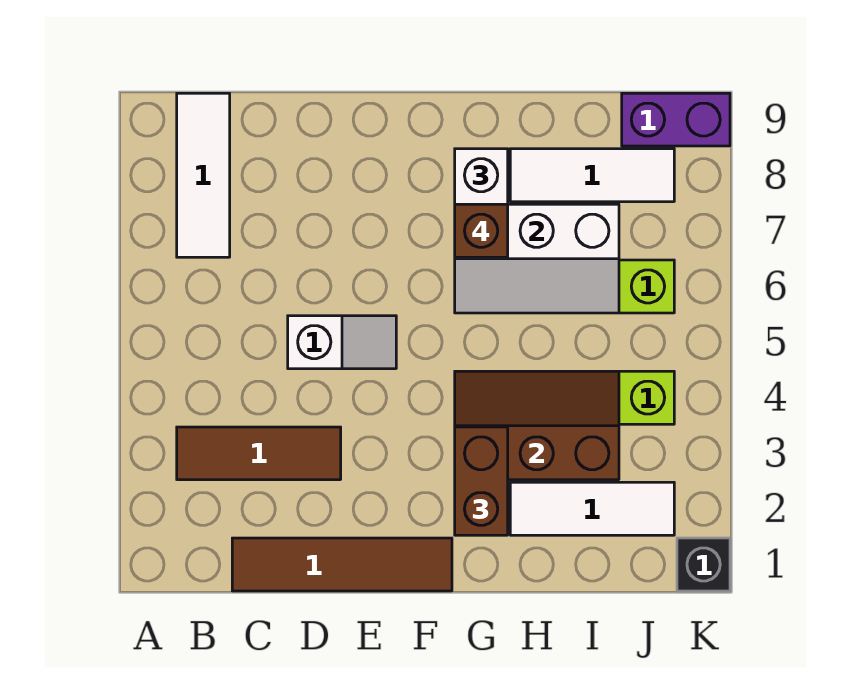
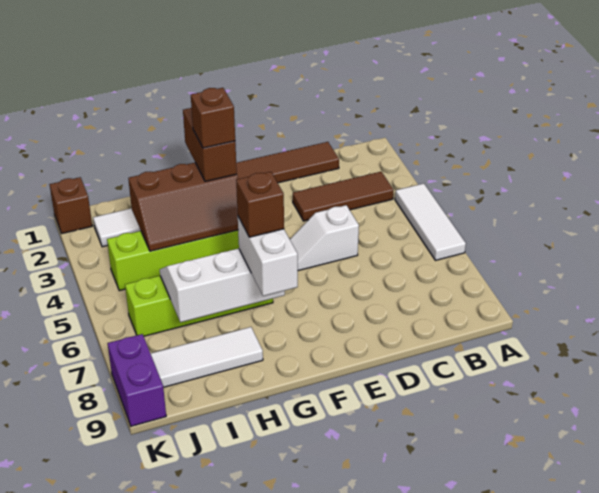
white tile B7:B9 level 1 -> white tile A4:A6 level 1
none -> brown brick G3 level 4
purple brick J9:K9 level 1 -> purple brick K8:K9 level 1
black brick K1 level 1 -> brown brick K1 level 1

